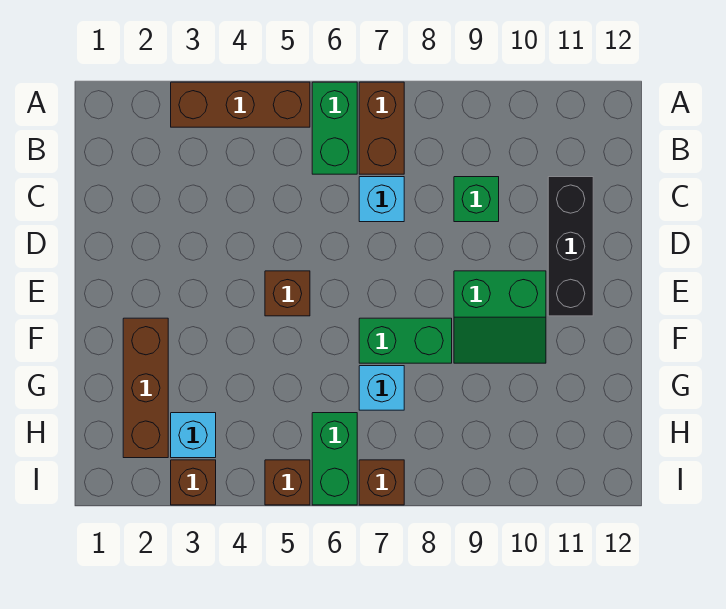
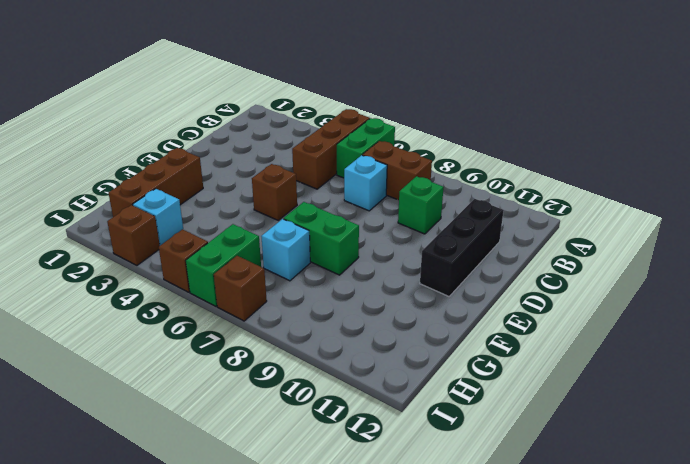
brown brick A3:A5 level 1 -> brown brick A5:C5 level 1
brown brick A7:B7 level 1 -> brown brick B7:B8 level 1
green slope E9:F10 level 1 top E -> none

